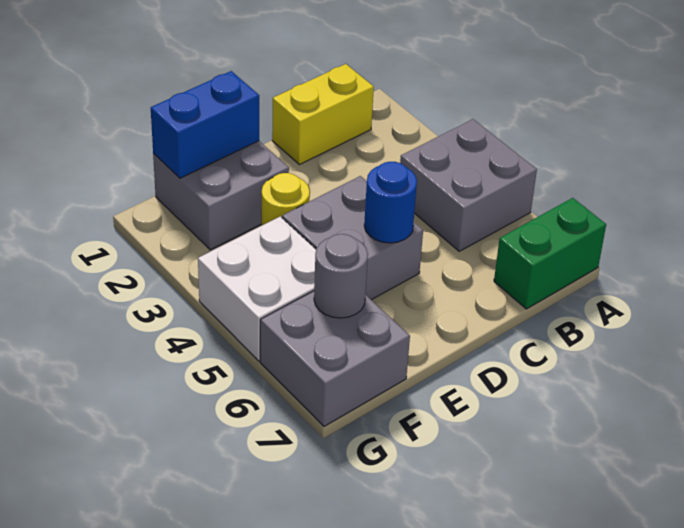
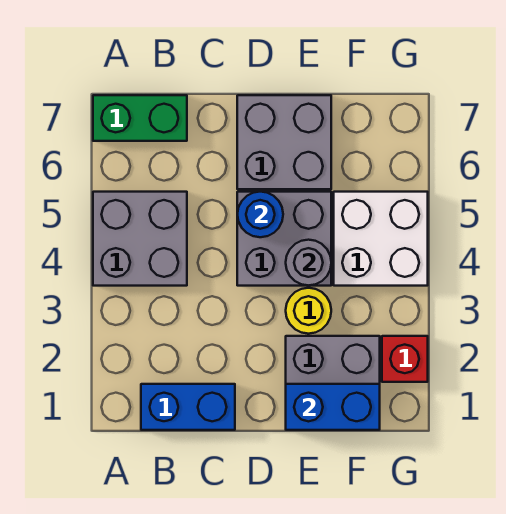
yellow brick B1:C1 level 1 -> blue brick B1:C1 level 1
grey brick F6:G7 level 1 -> grey brick D6:E7 level 1
grey round brick F6 level 2 -> grey round brick E4 level 2
none -> red brick G2 level 1

